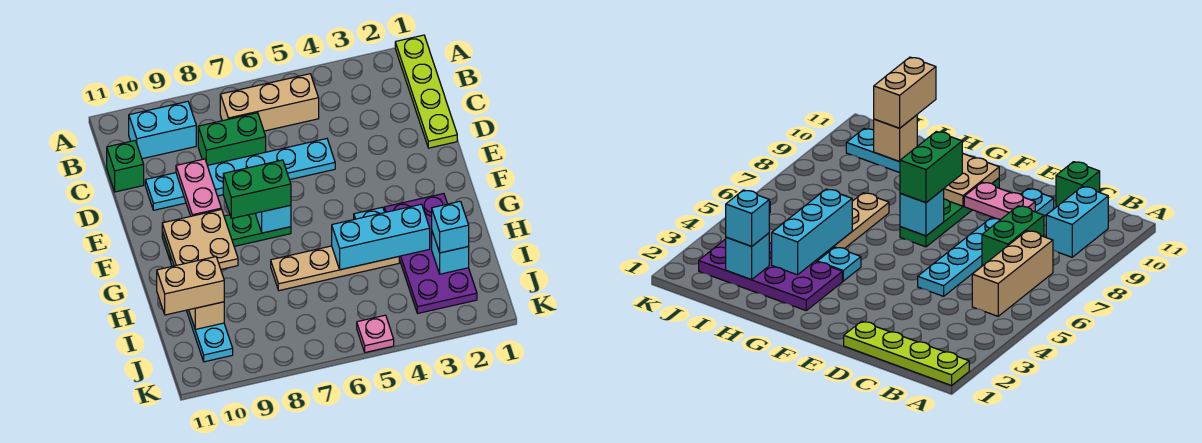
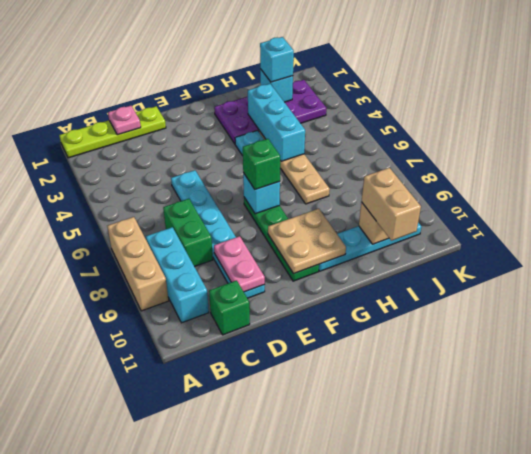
tan brick B5:B7 level 1 -> tan brick A7:A9 level 1
cyan brick B9:B10 level 1 -> cyan brick B8:B10 level 1
pink plate D9:E9 level 2 -> pink plate D9:D10 level 2
green brick F7:F8 level 3 -> green brick F7 level 3
pink plate K5 level 1 -> pink plate C1 level 2

